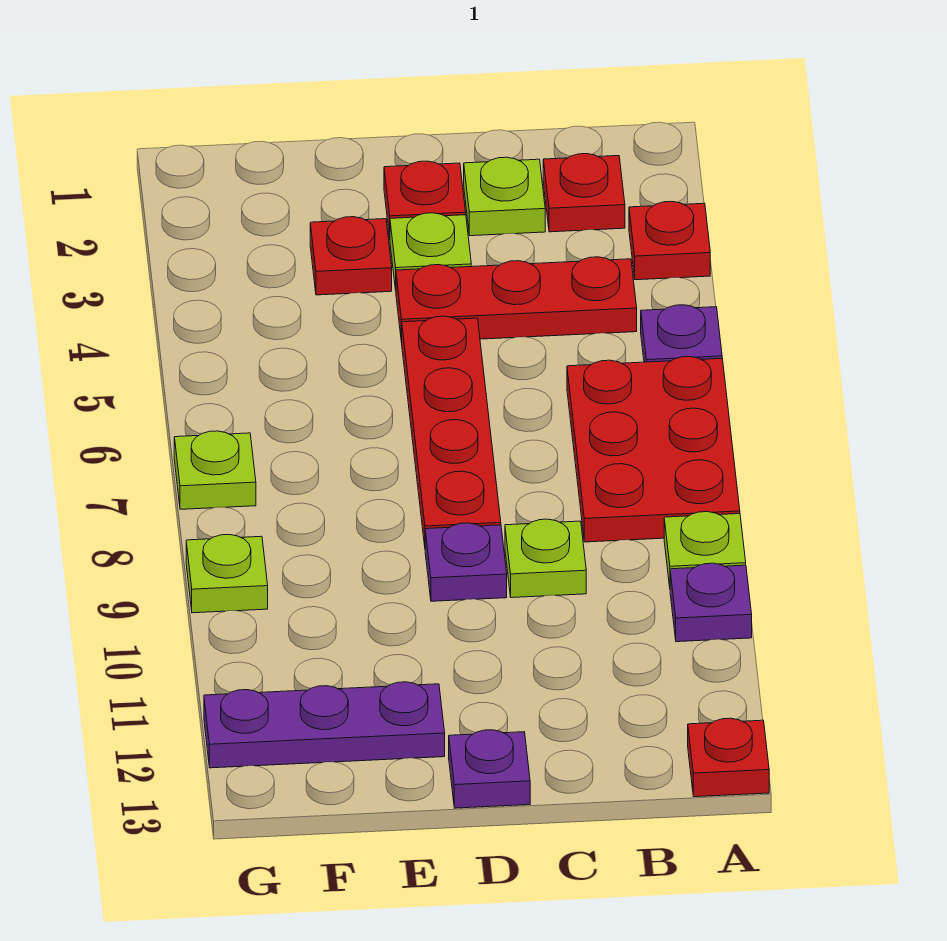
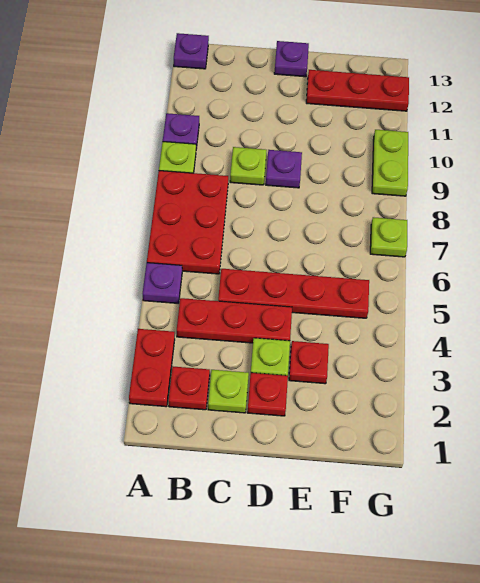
red plate A3 level 1 -> red plate A2:A3 level 1
red plate A13 level 1 -> purple plate A13 level 1
red plate D5:D8 level 1 -> red plate C5:F5 level 1
purple plate E12:G12 level 1 -> red plate E12:G12 level 1
lime plate G9 level 1 -> lime plate G9:G10 level 1

